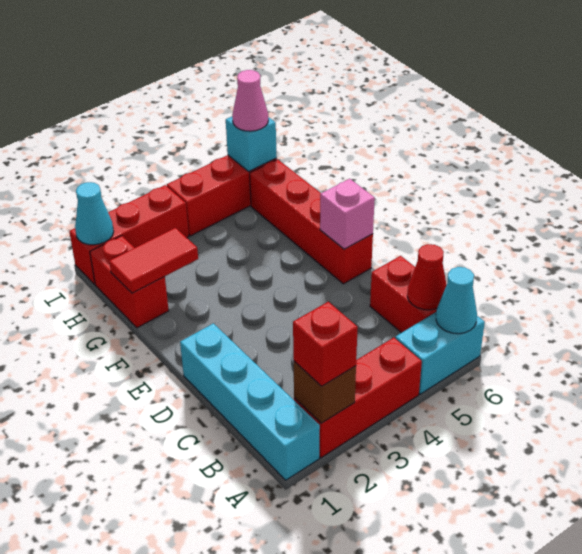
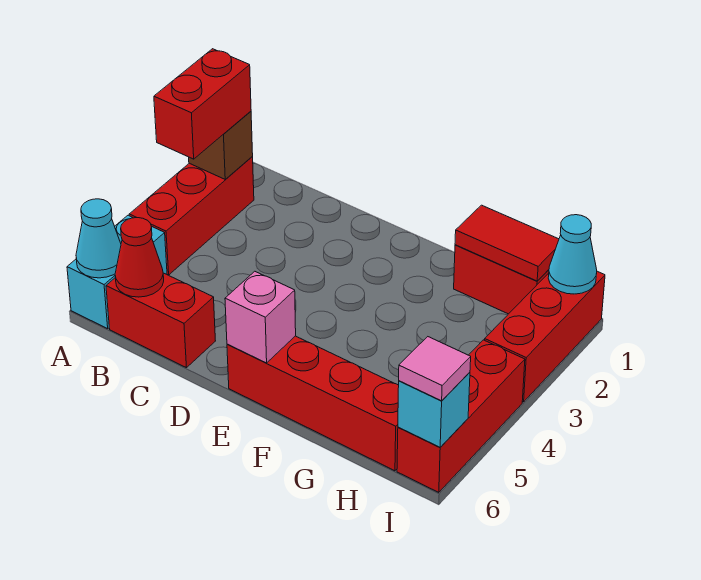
cyan brick A1:D1 level 1 -> none
red brick A2 level 3 -> red brick A2:A3 level 3
red tile G1:G2 level 2 -> red tile G1:H1 level 2
pink cone I6 level 3 -> pink tile I6 level 3

